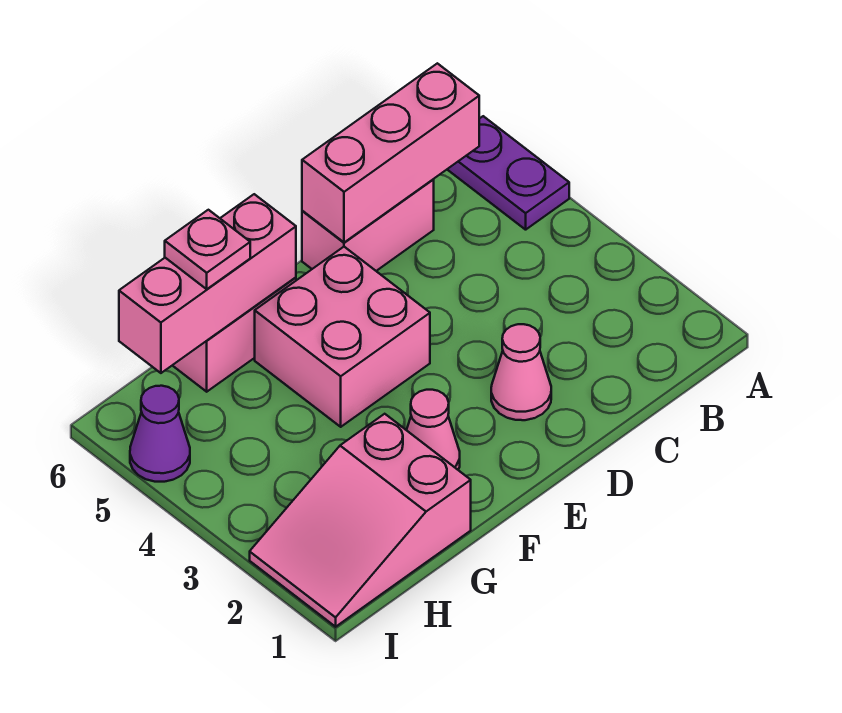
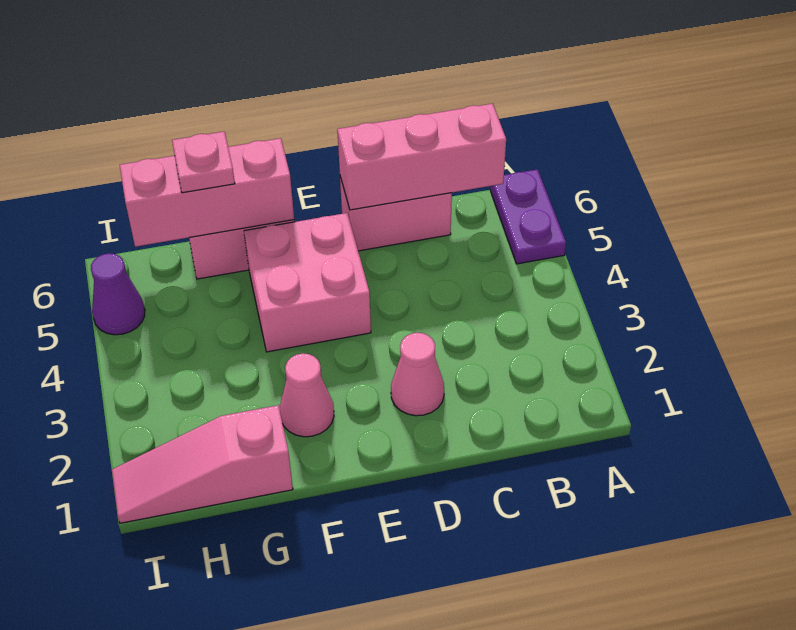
pink slope G1:I2 level 1 top G -> pink slope G1:I1 level 1 top G

